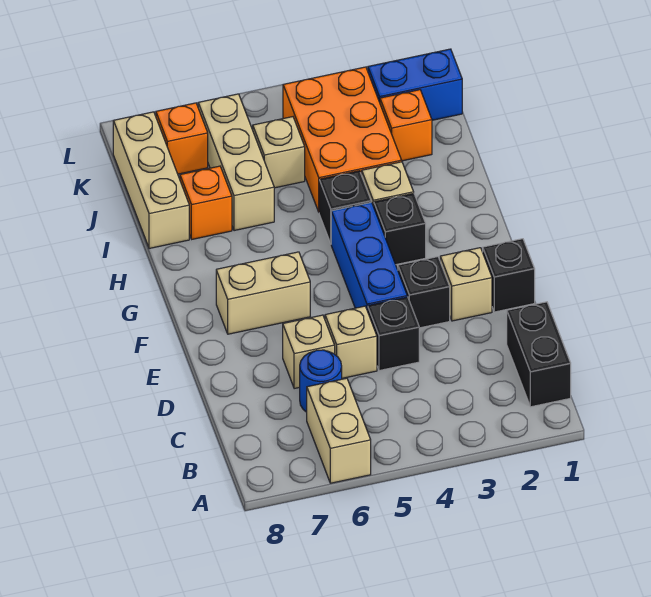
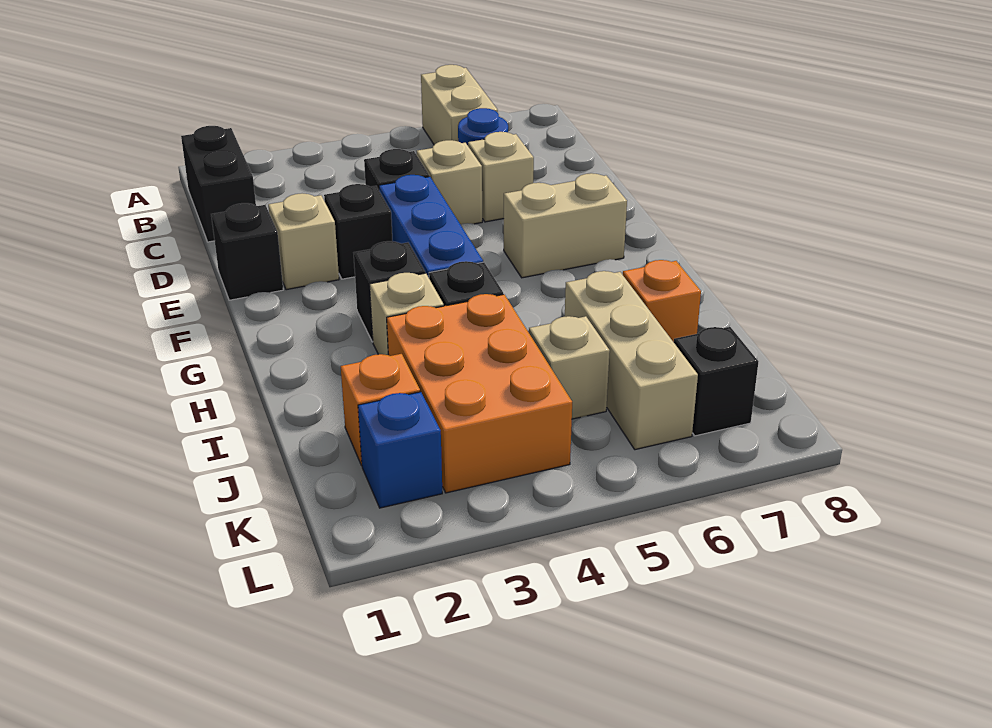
tan brick I8:K8 level 1 -> none
blue brick K1:K2 level 1 -> blue brick K2 level 1
orange brick K7 level 1 -> black brick K7 level 1

